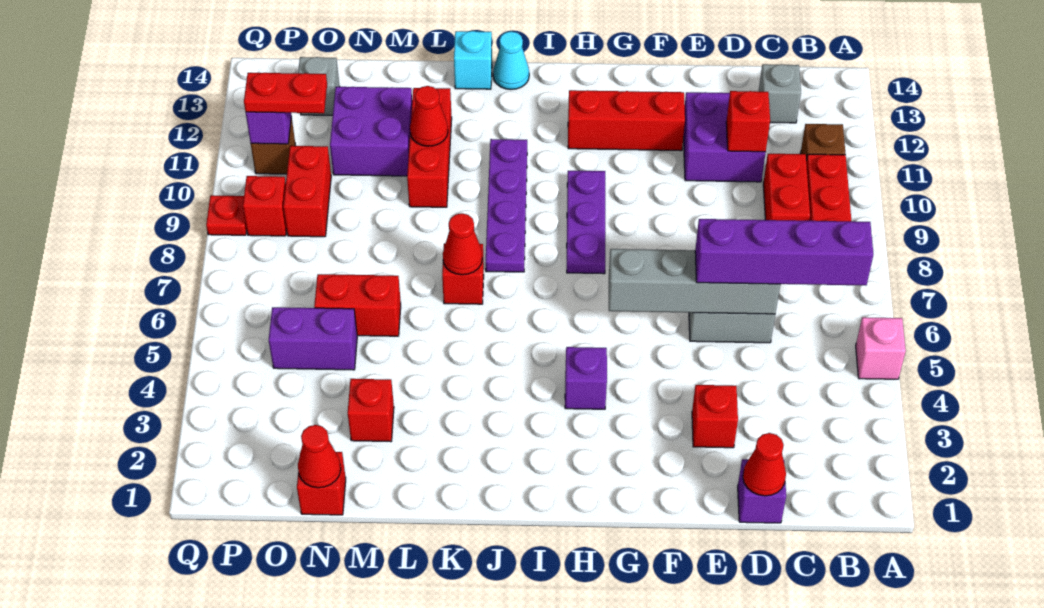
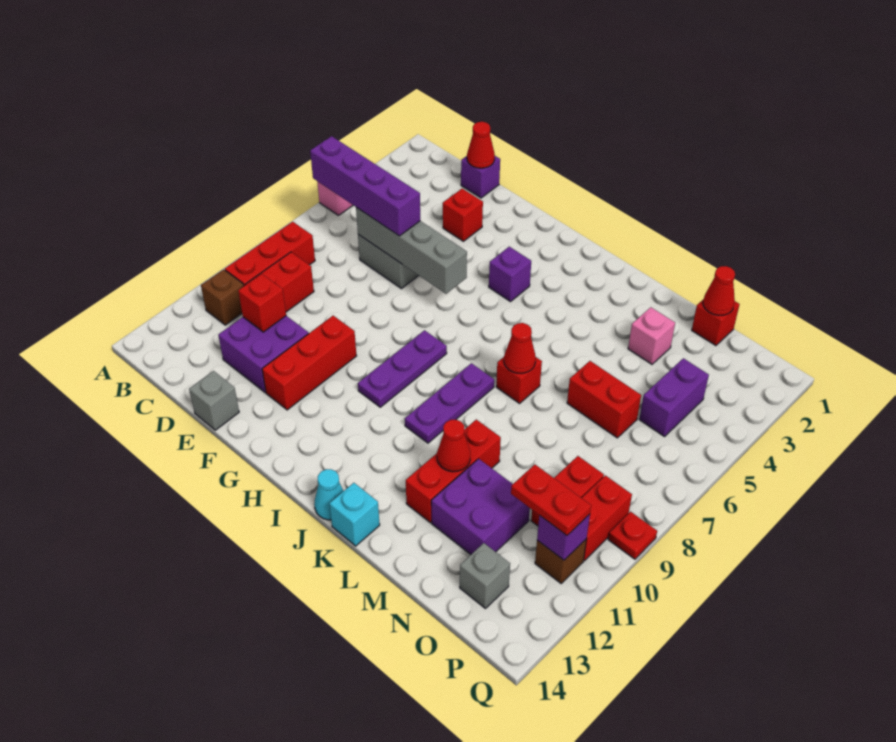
grey brick C13 level 1 -> grey brick E14 level 1
red brick F12:H12 level 1 -> red brick F10:F12 level 1
purple plate J8:J11 level 1 -> purple plate J8:J10 level 1
red brick M3 level 1 -> pink brick M3 level 1
purple brick N5:O5 level 1 -> purple brick O4:O5 level 1
red brick P9 level 1 -> red brick P9:P10 level 1

